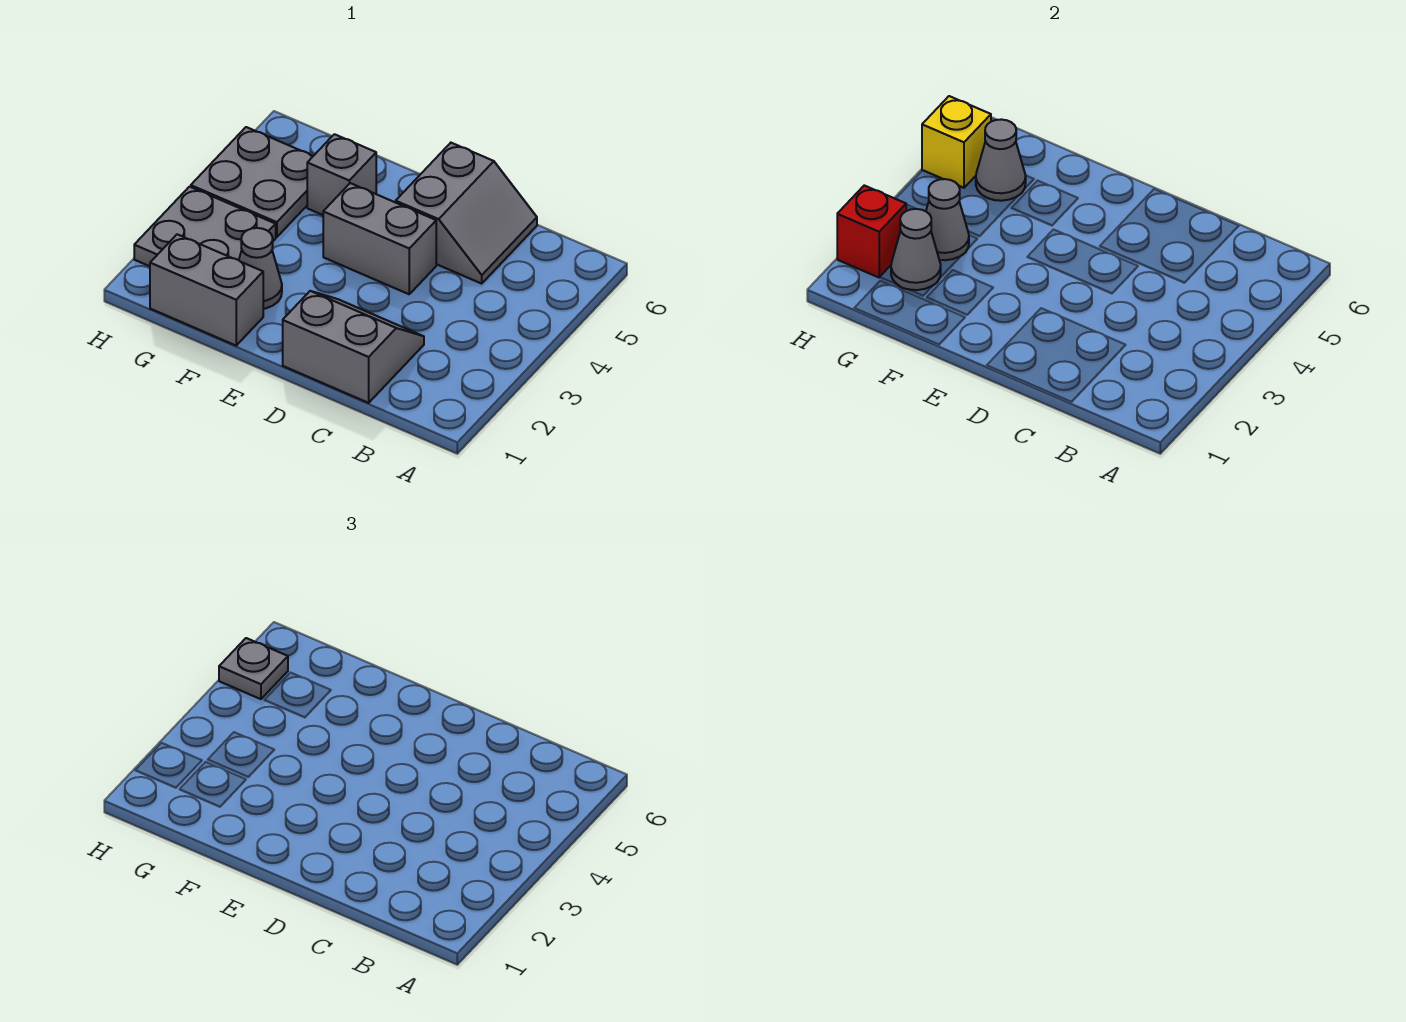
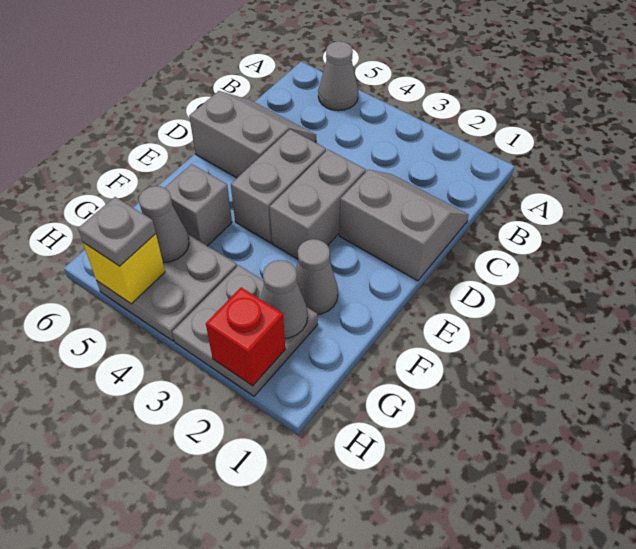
grey slope C1:D2 level 1 top 1 -> grey slope C1:D2 level 1 top D
grey brick F1:G1 level 1 -> grey brick D3:E3 level 1
grey cone G3 level 2 -> grey cone A5 level 1

